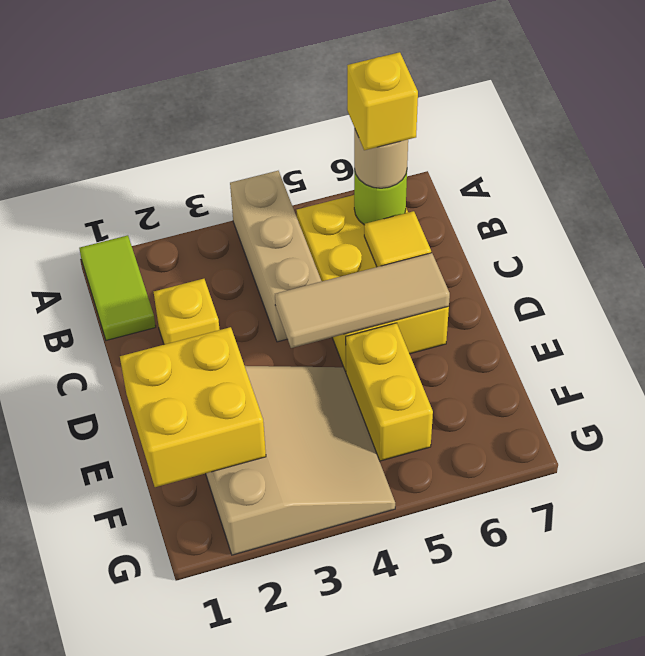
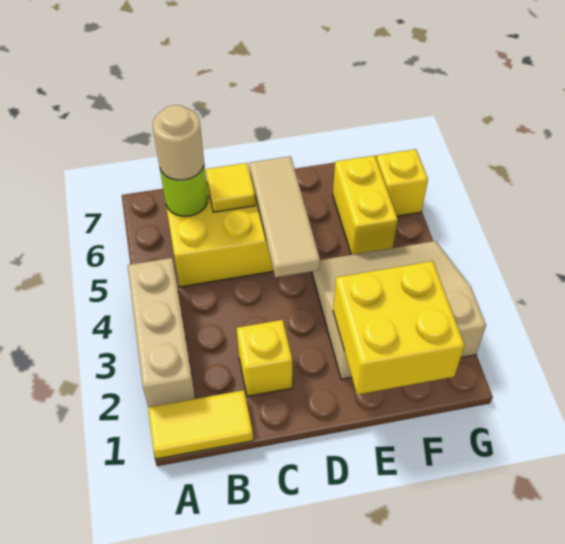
lime tile A1:B1 level 1 -> yellow tile A1:B1 level 1
tan brick A4:C4 level 1 -> tan brick A2:A4 level 1
yellow brick B6 level 4 -> yellow brick G6 level 1
yellow brick E5:F5 level 1 -> yellow brick F5:F6 level 1

